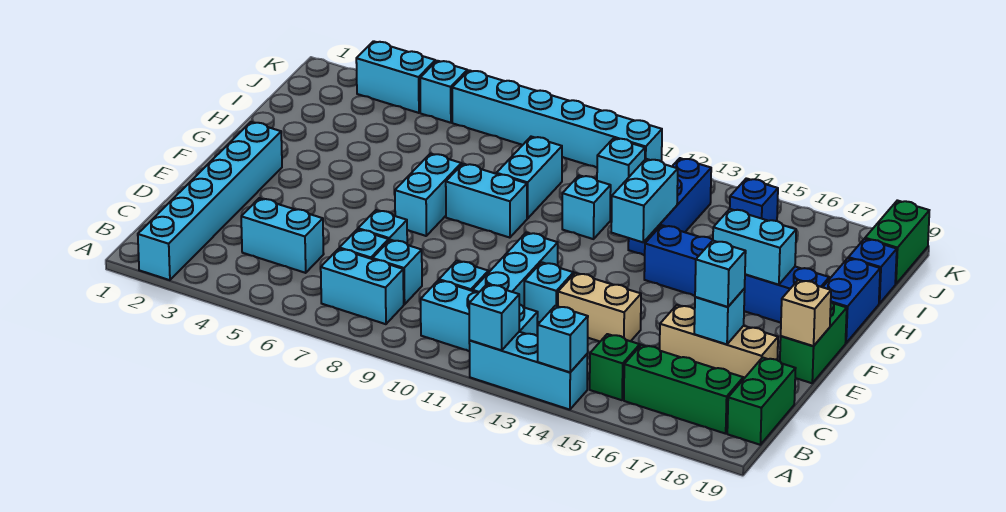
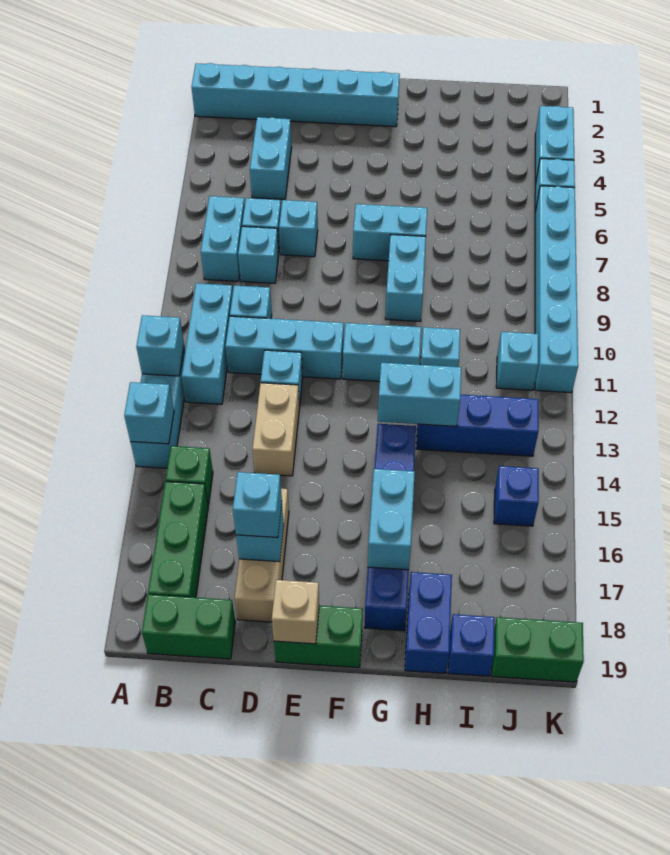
blue brick G19:H19 level 1 -> blue brick H18:H19 level 1
cyan brick H9:I9 level 1 -> cyan brick F11:G11 level 1

